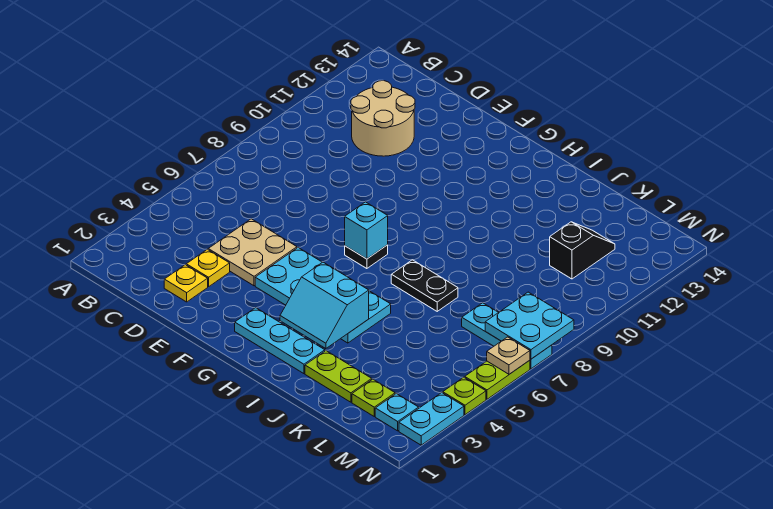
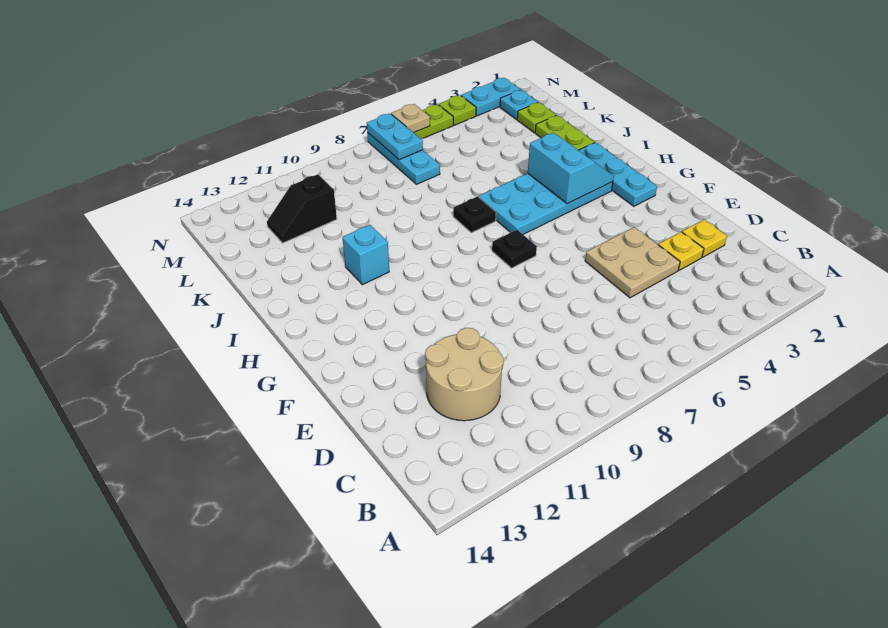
cyan plate F4:I5 level 1 -> cyan plate H3:I6 level 1
cyan brick G7 level 2 -> cyan brick I11 level 1
black plate I7:J7 level 1 -> black plate I7 level 1
cyan plate M7:N8 level 2 -> cyan plate M7:N7 level 2

